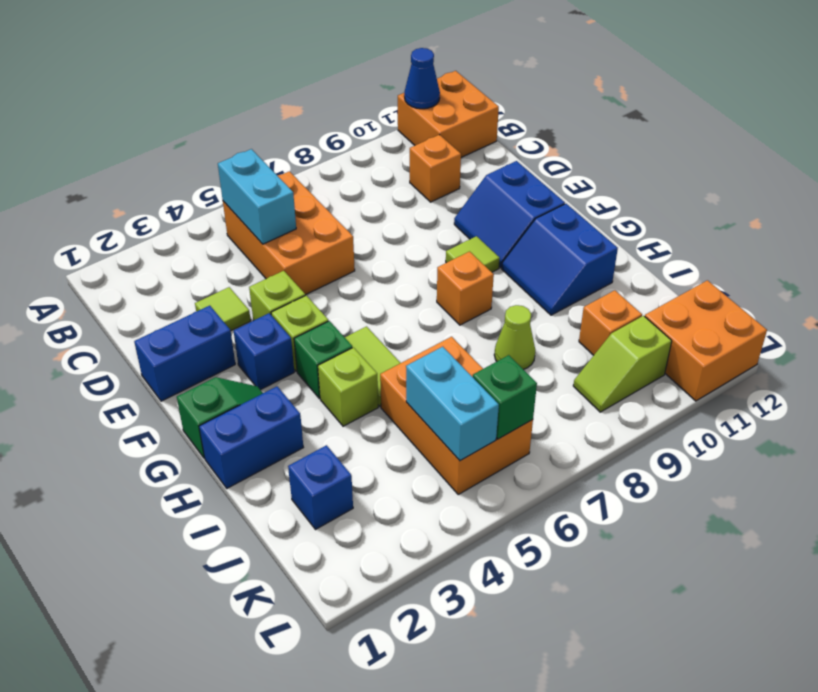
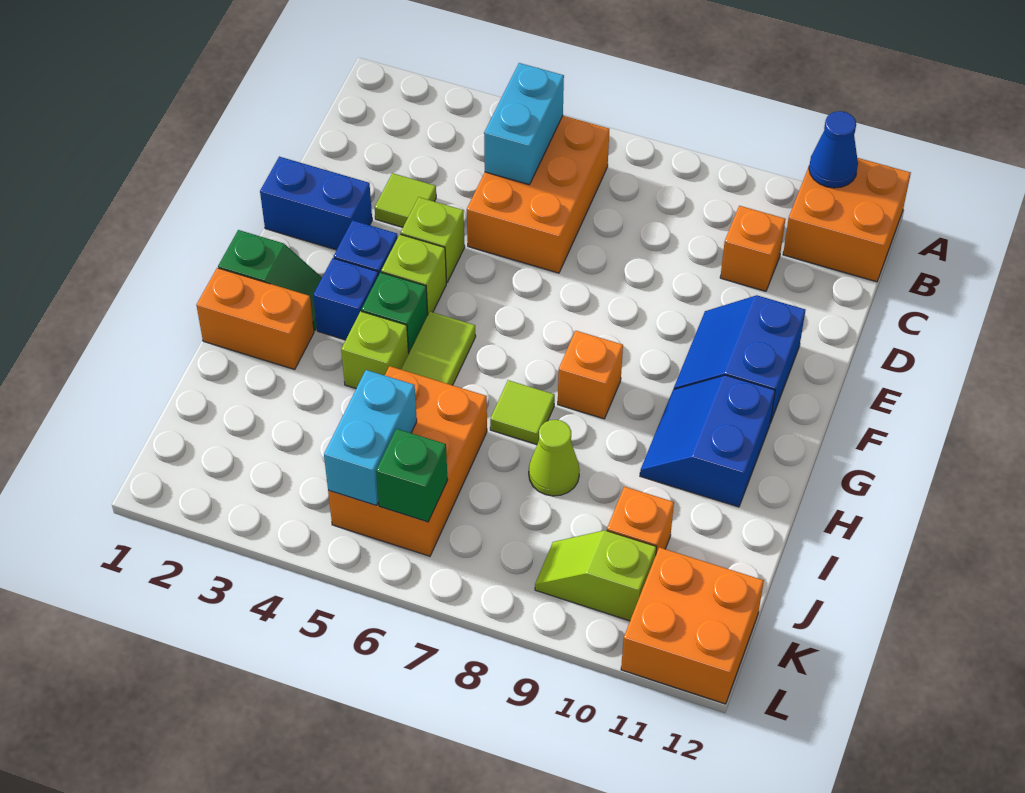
lime tile F9 level 1 -> lime tile H7 level 1
blue brick H1:H2 level 1 -> orange brick H1:H2 level 1
blue brick J2 level 1 -> blue brick G3 level 1

